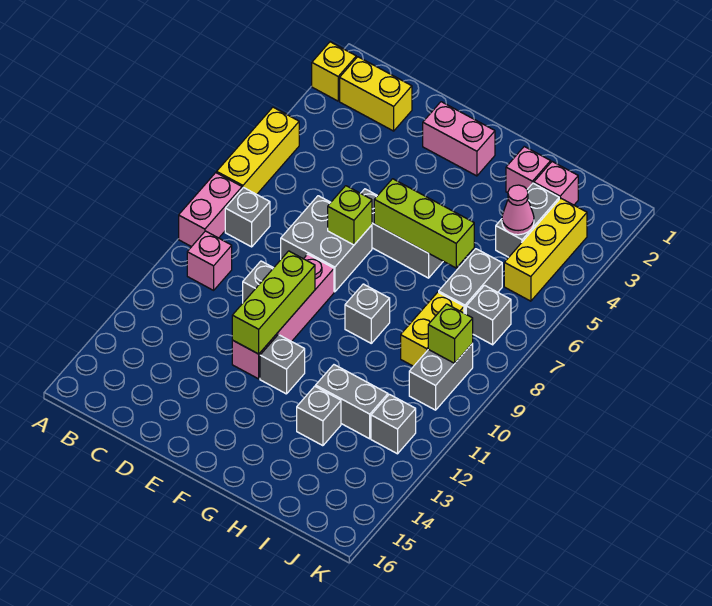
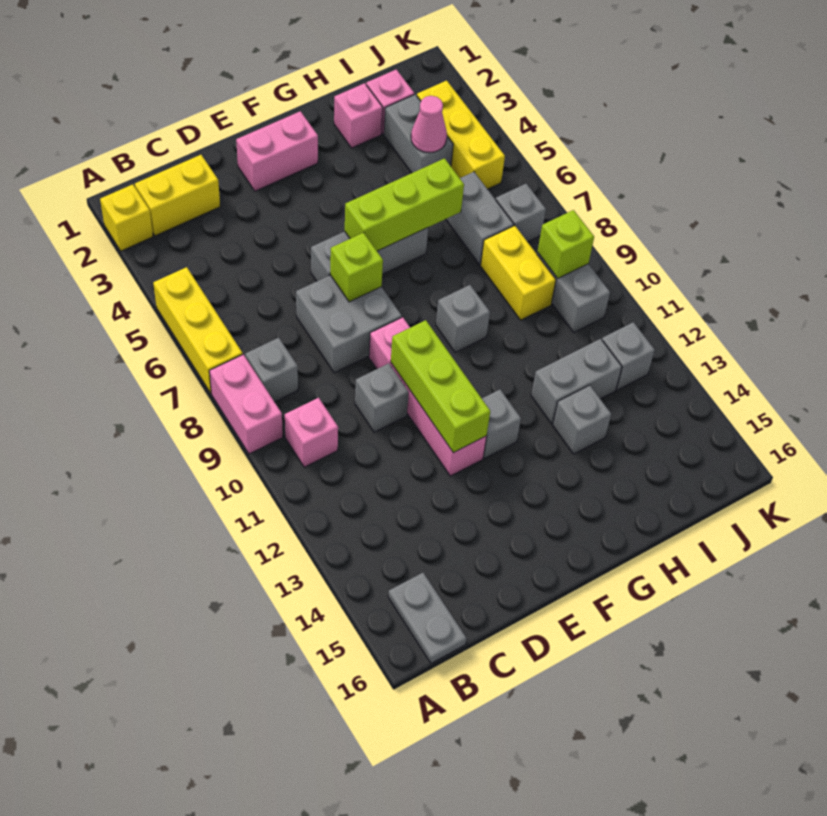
none -> grey plate B15:B16 level 1

